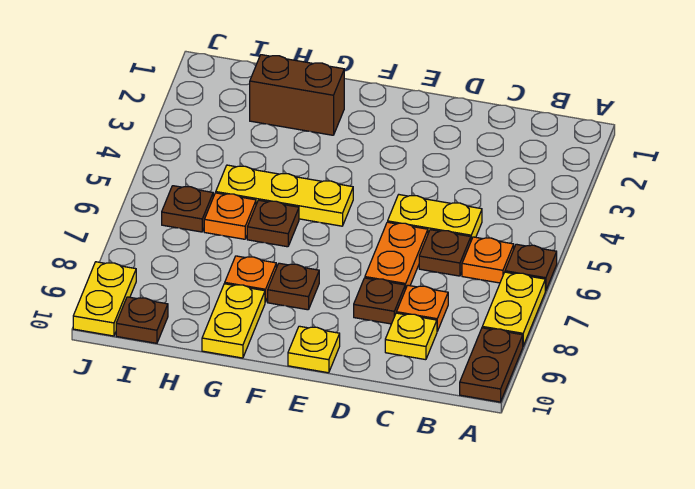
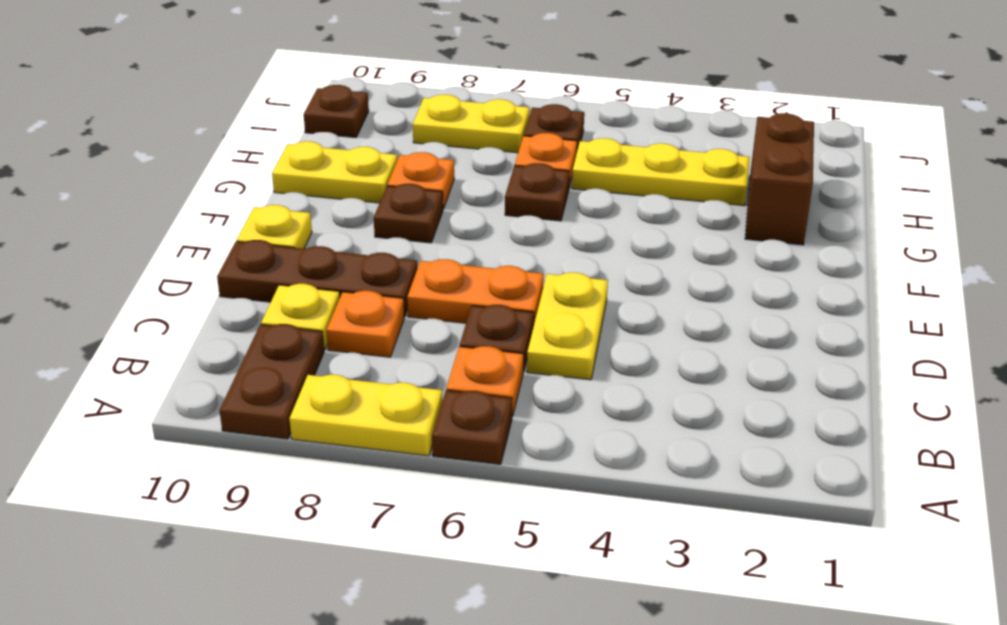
brown plate A9:A10 level 1 -> brown plate A9:B9 level 1
brown plate D8 level 1 -> brown plate D8:D10 level 1
yellow plate F5:H5 level 1 -> yellow plate H3:H5 level 1
yellow plate J9:J10 level 1 -> yellow plate I7:I8 level 1

